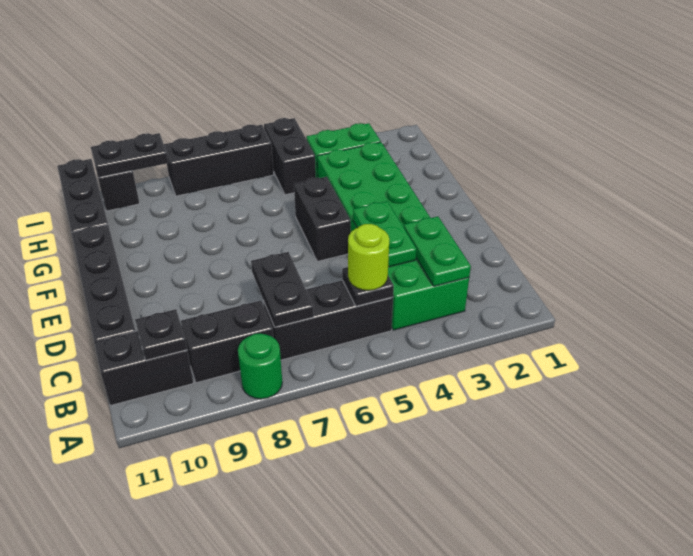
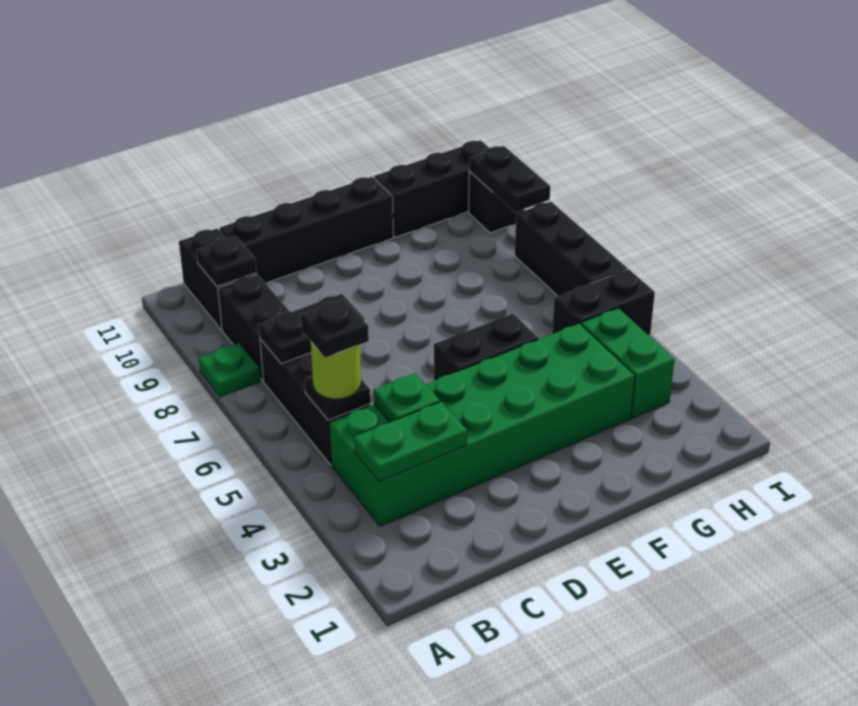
green round brick A8 level 1 -> green plate A8 level 1
none -> black plate B5 level 4
green plate C4:D4 level 2 -> green plate C4 level 2

